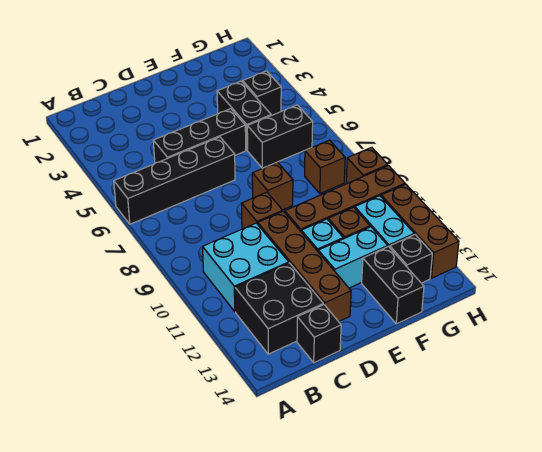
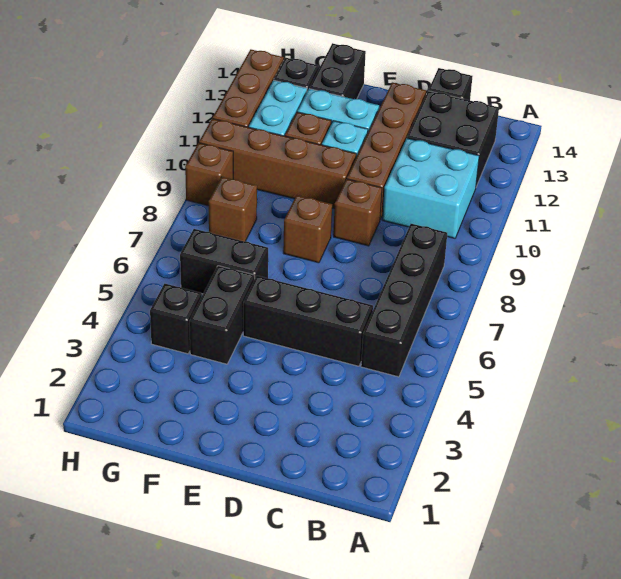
black brick A6:D6 level 1 -> black brick B5:B8 level 1

